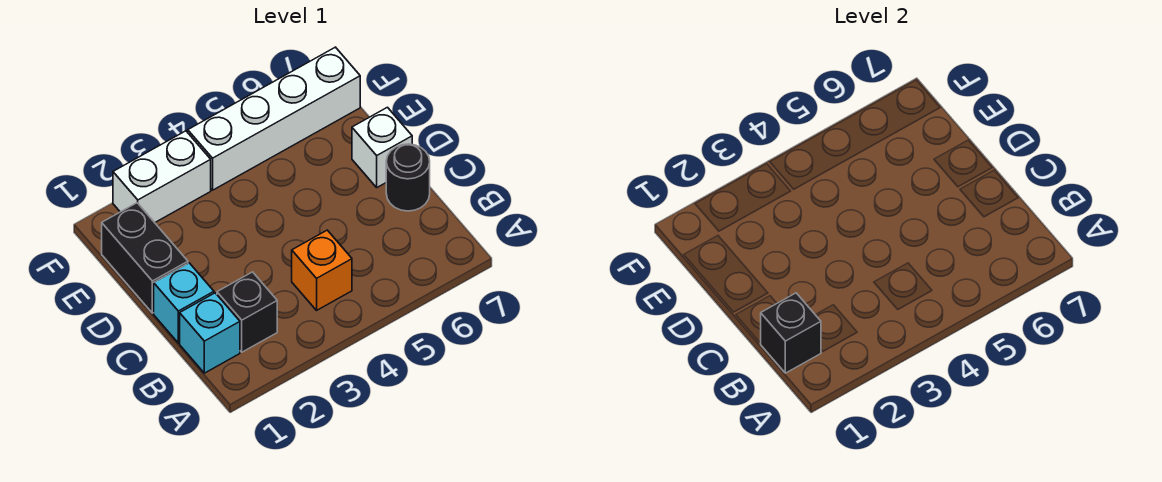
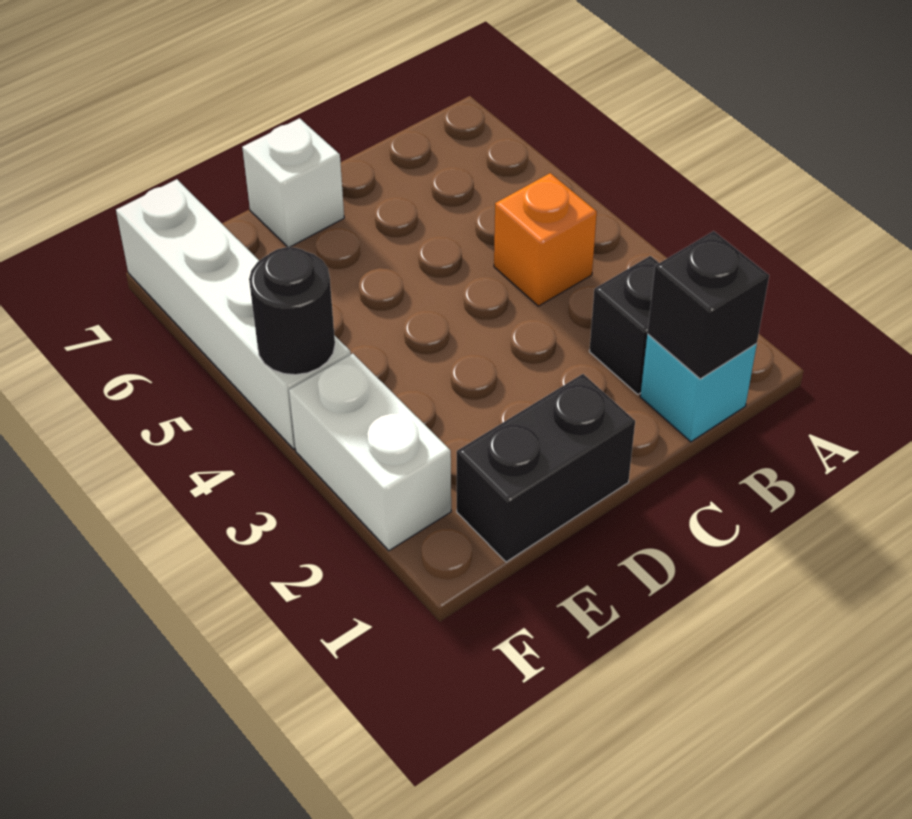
cyan brick C1 level 1 -> none
black round brick C7 level 1 -> black round brick F4 level 2

